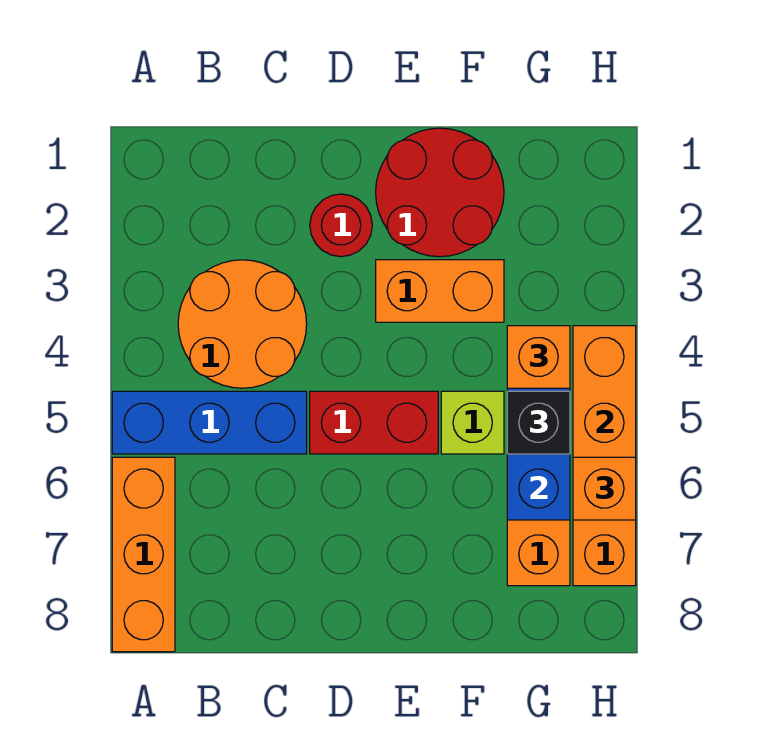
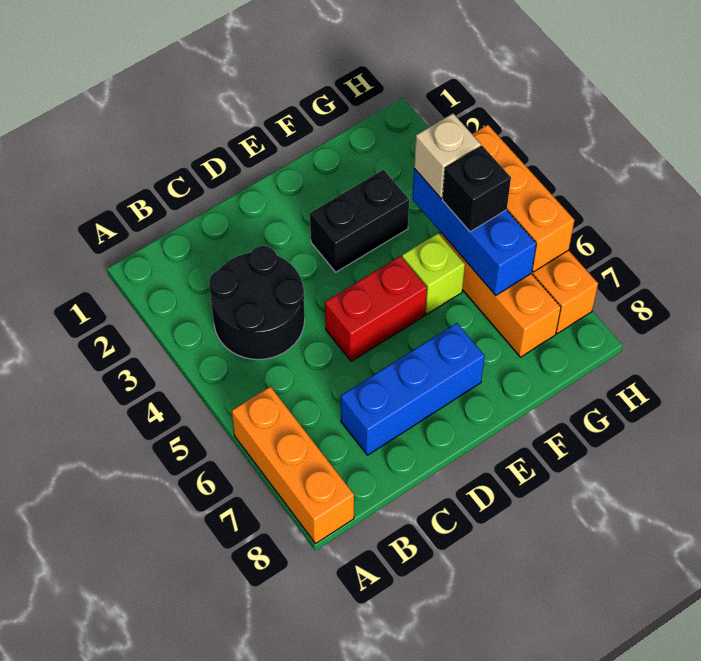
blue brick A5:C5 level 1 -> blue brick C7:E7 level 1
orange round brick B3:C4 level 1 -> black round brick B3:C4 level 1
red round brick D2 level 1 -> none
red round brick E1:F2 level 1 -> none
orange brick E3:F3 level 1 -> black brick E3:F3 level 1
orange brick G4 level 3 -> tan brick G4 level 3
orange brick H6 level 3 -> none

